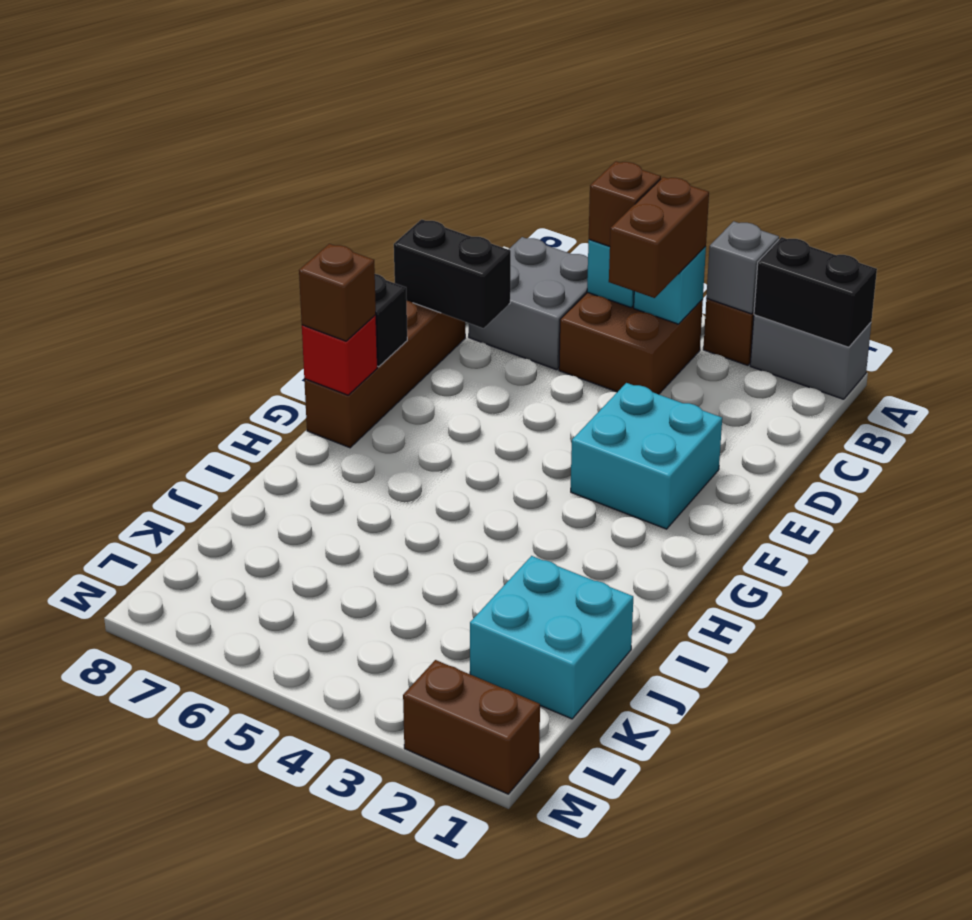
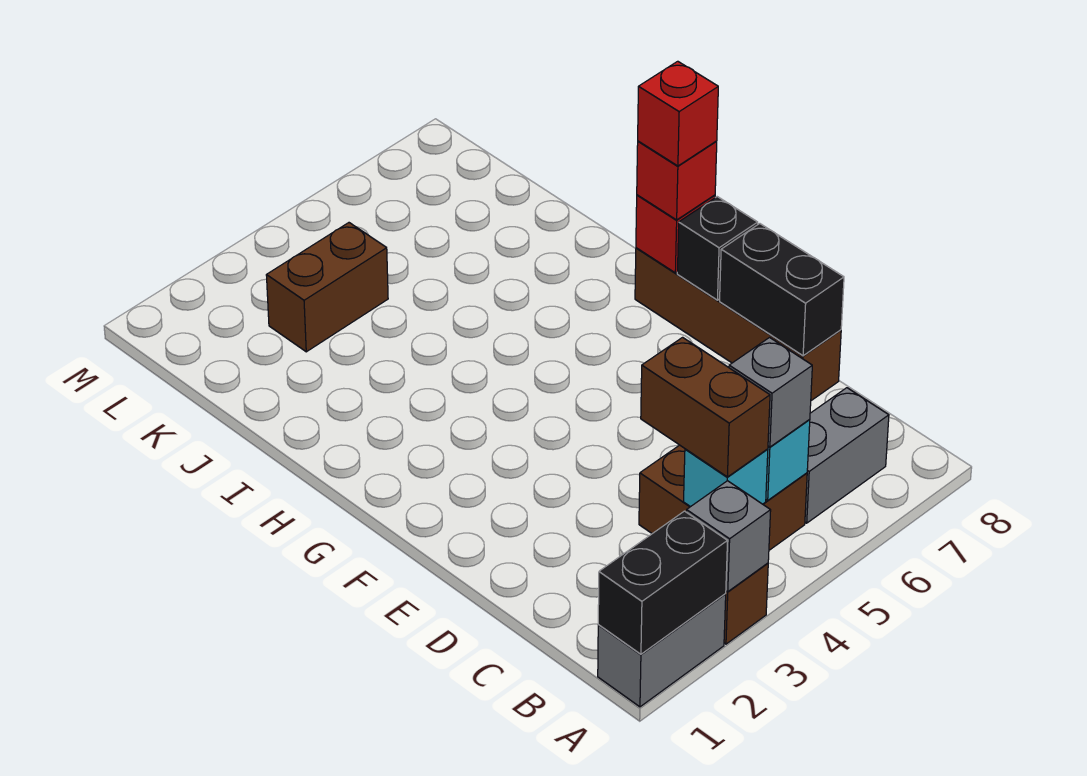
brown brick B5 level 3 -> grey brick B5 level 3
grey brick B6:C7 level 1 -> grey brick B6:B7 level 1
black brick D7:D8 level 2 -> black brick D8:E8 level 2
cyan brick E2:F3 level 1 -> none
brown brick G8 level 3 -> red brick G8 level 3
none -> red brick G8 level 4
cyan brick J1:K2 level 1 -> none
brown brick M1:M2 level 1 -> brown brick K3:K4 level 1

